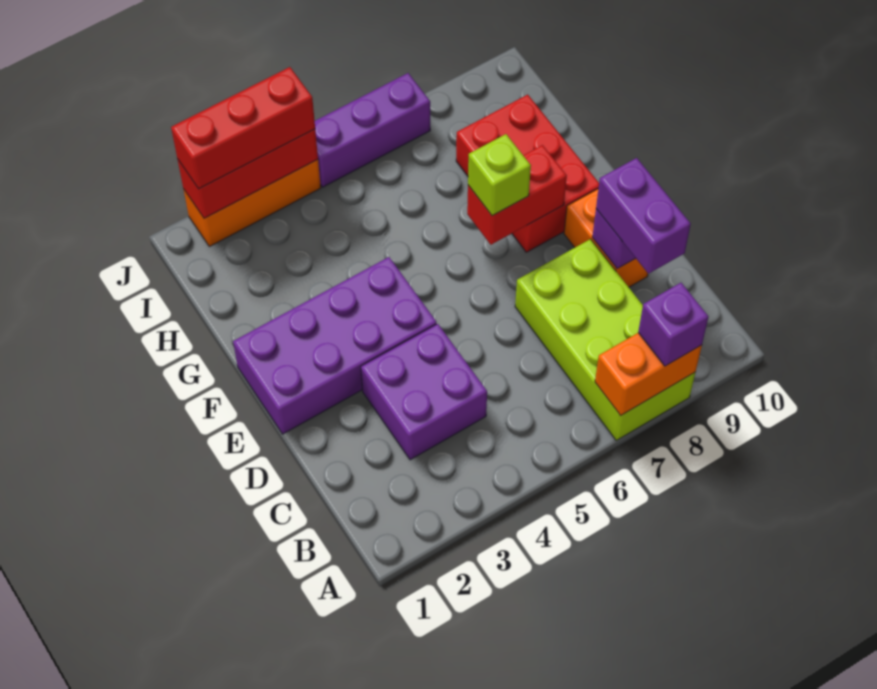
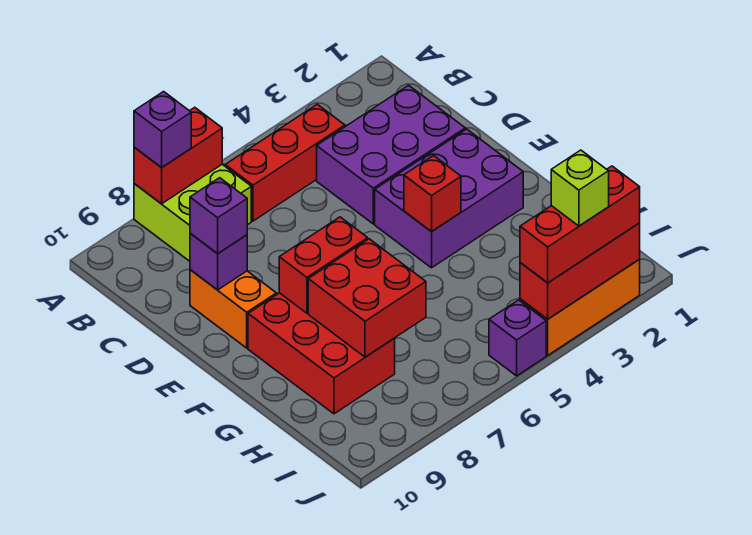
lime brick A7:D8 level 1 -> lime brick A7:B8 level 1
orange brick A7:A8 level 2 -> red brick A7:A8 level 2
none -> red brick B4:B6 level 1
purple brick C3:D4 level 1 -> purple brick C2:D4 level 1
purple brick C9:D9 level 3 -> purple brick D9 level 3
purple brick E1:F4 level 1 -> purple brick E2:F4 level 1
none -> red brick F4 level 2
lime brick F7 level 3 -> lime brick J3 level 4
none -> red brick G7:H8 level 2
purple brick J5:J7 level 1 -> purple brick J5 level 1

